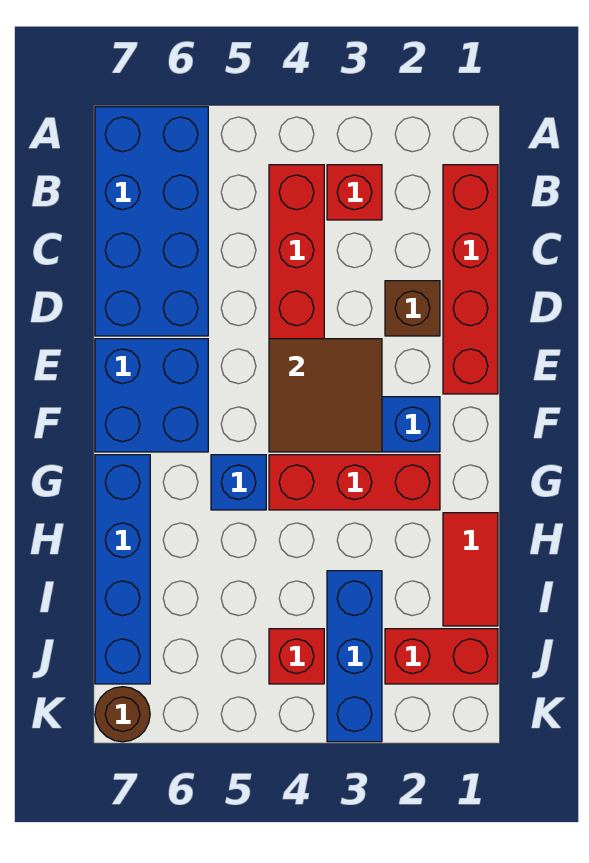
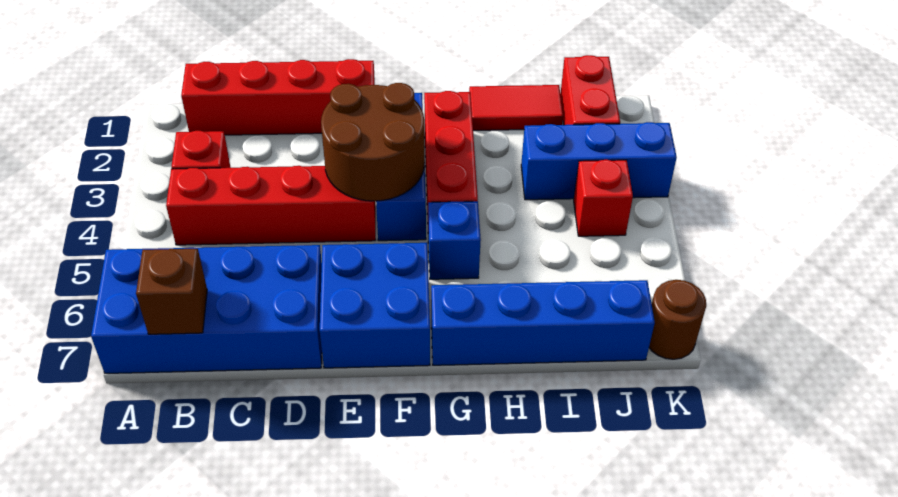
brown brick D2 level 1 -> brown brick B7 level 2
brown tile E3:F4 level 2 -> brown round brick E3:F4 level 2

